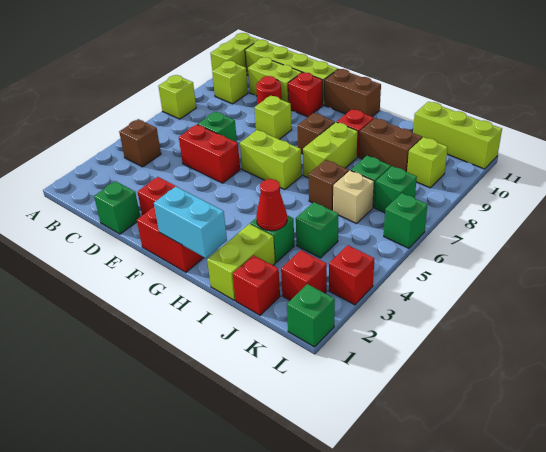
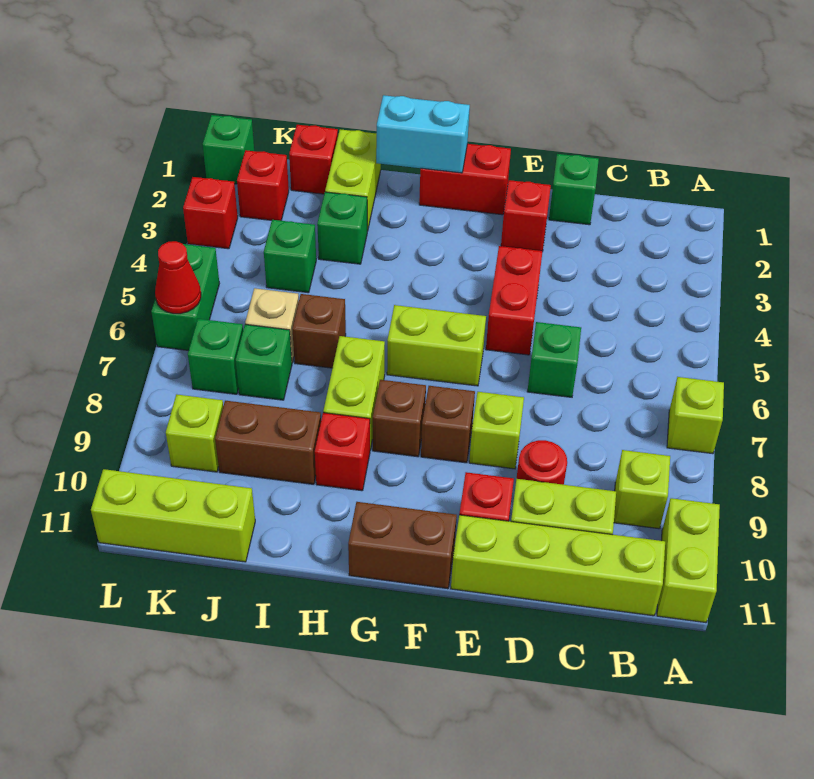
brown brick B4 level 1 -> brown brick F8 level 1
red brick D5:E5 level 1 -> red brick E4:E5 level 1
red cone I3 level 2 -> red cone L6 level 2
green brick L6 level 1 -> green brick L5:L6 level 1

